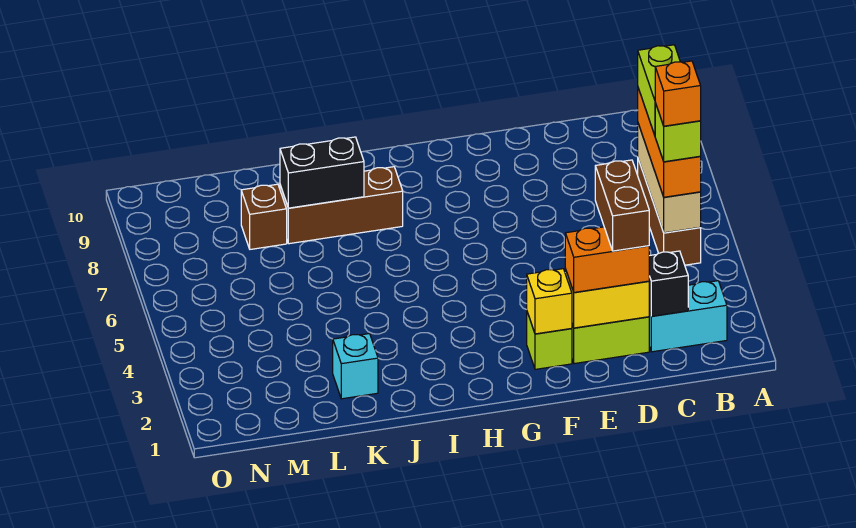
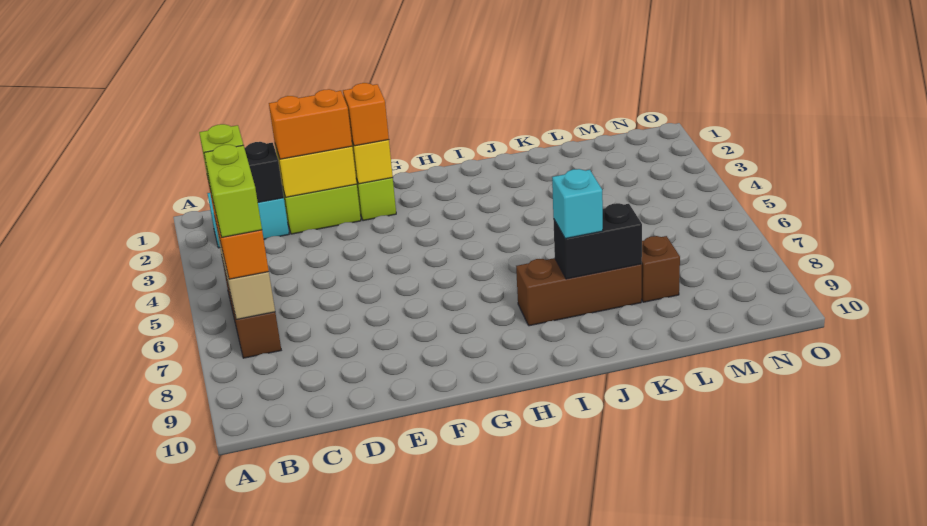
orange brick B5 level 5 -> orange brick F2 level 3
brown brick D2:D3 level 4 -> none
cyan brick K2 level 1 -> cyan brick J8 level 3

